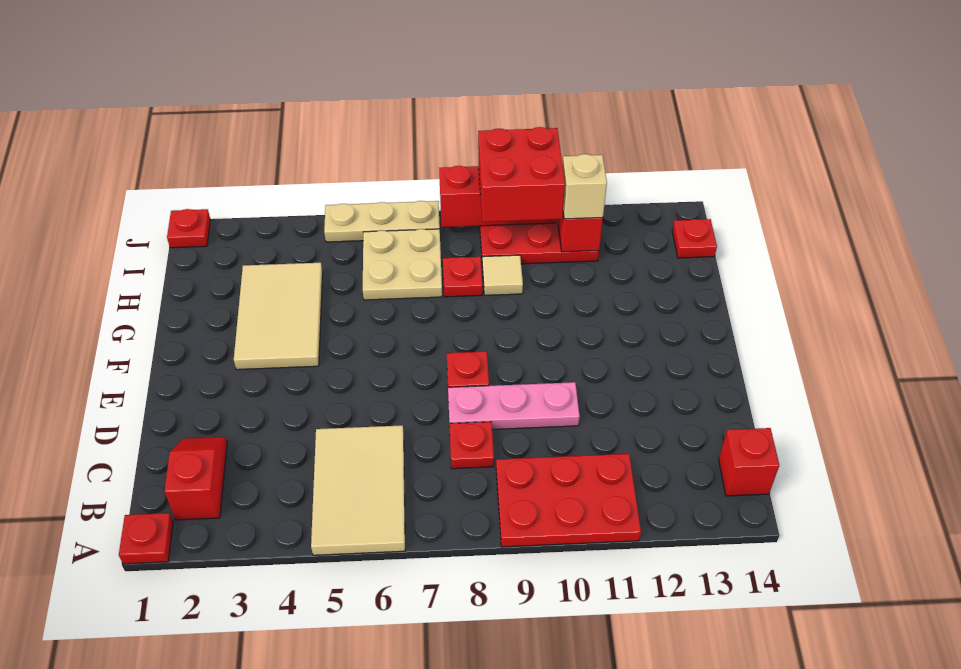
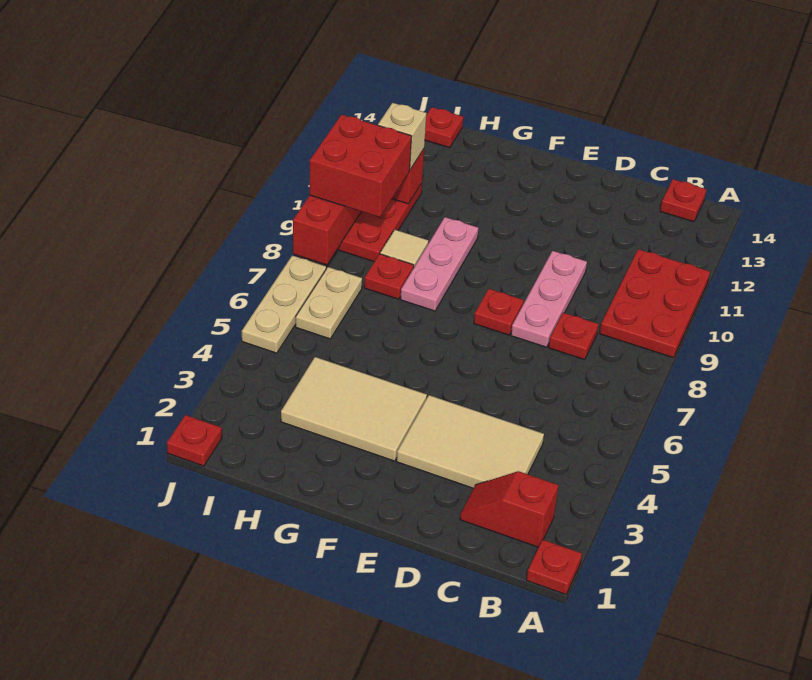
tan tile A5:C6 level 1 -> tan tile C3:E4 level 1
red brick B14 level 1 -> red plate B14 level 1
none -> pink plate G8:G10 level 1
tan plate H6:I7 level 1 -> tan plate I6:I7 level 1

